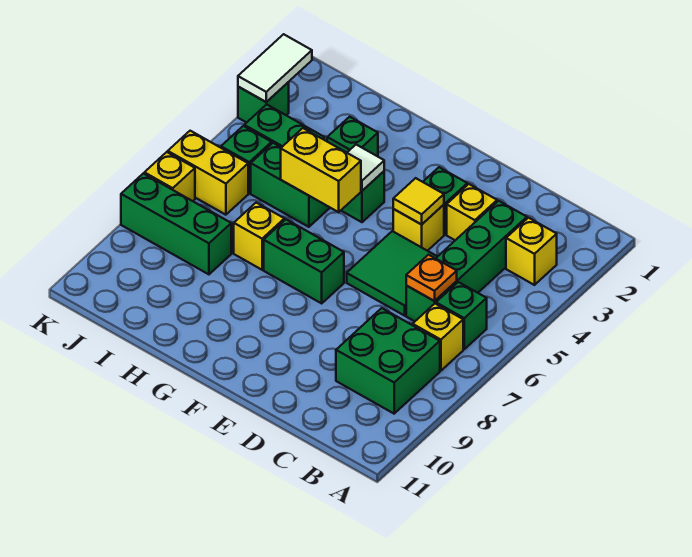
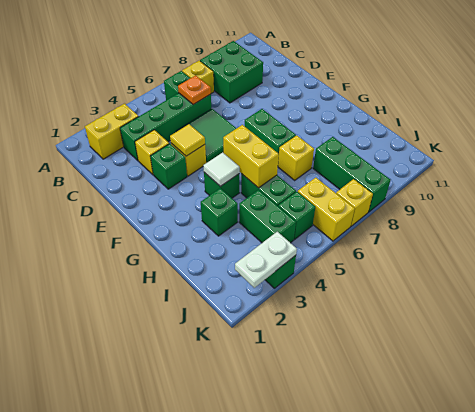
yellow brick B3 level 1 -> yellow brick B2:B3 level 1
white tile K2:K3 level 2 -> white plate K2:K3 level 2

